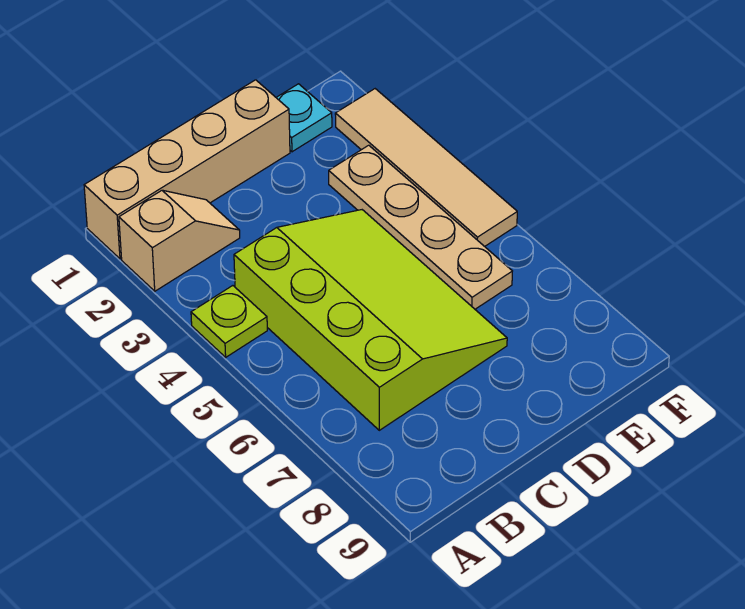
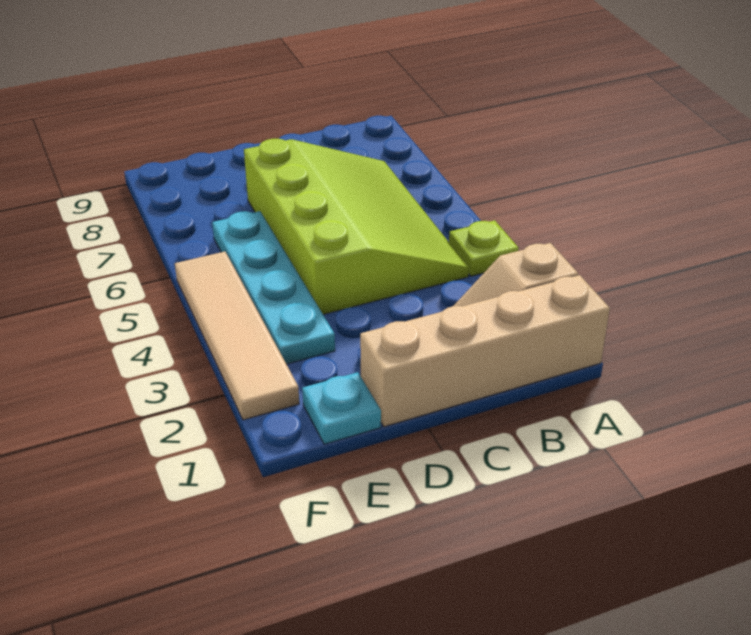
lime slope B4:D7 level 1 top B -> lime slope B4:D7 level 1 top D
tan plate E3:E6 level 1 -> cyan plate E3:E6 level 1

